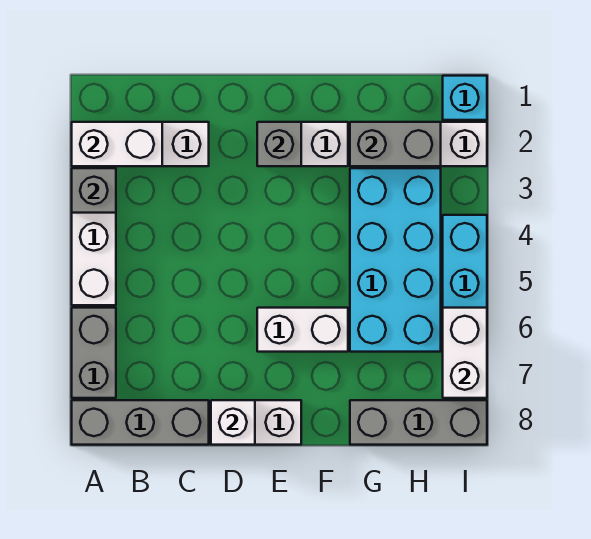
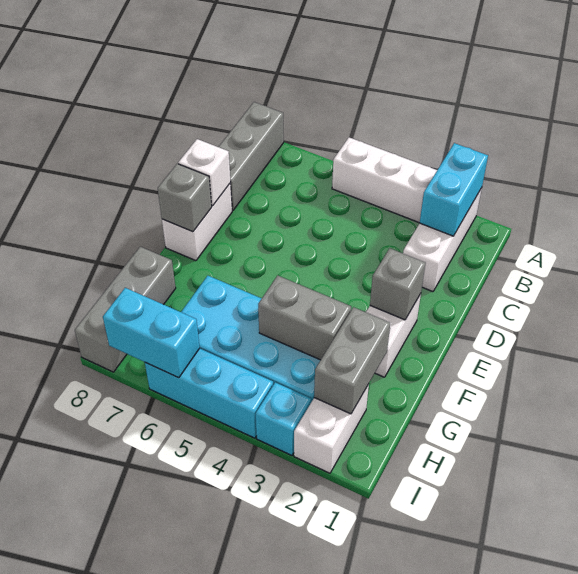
white brick A2:B2 level 2 -> cyan brick A2:B2 level 2
grey brick A3 level 2 -> grey brick E8 level 2
grey brick A6:A7 level 1 -> grey brick G3:G4 level 2
white brick E6:F6 level 1 -> none
cyan brick I1 level 1 -> cyan brick I3 level 1
white brick I6:I7 level 2 -> cyan brick I6:I7 level 2

